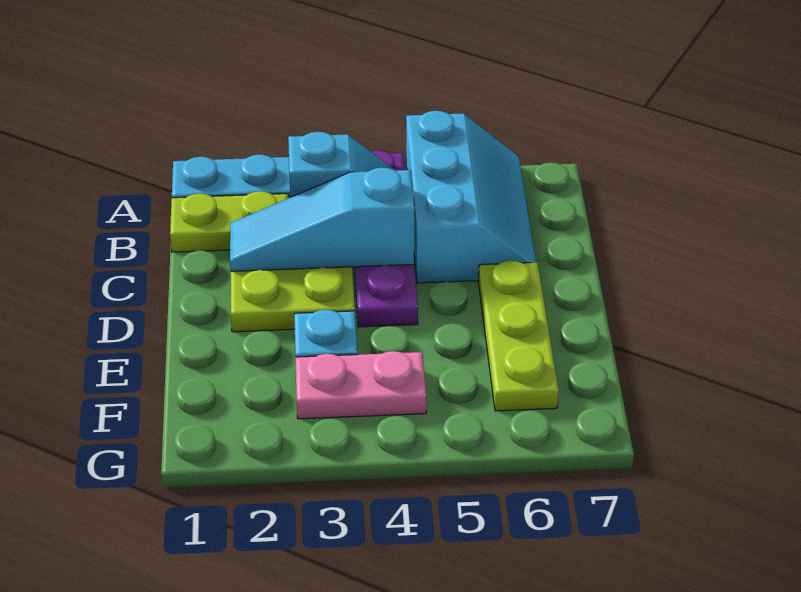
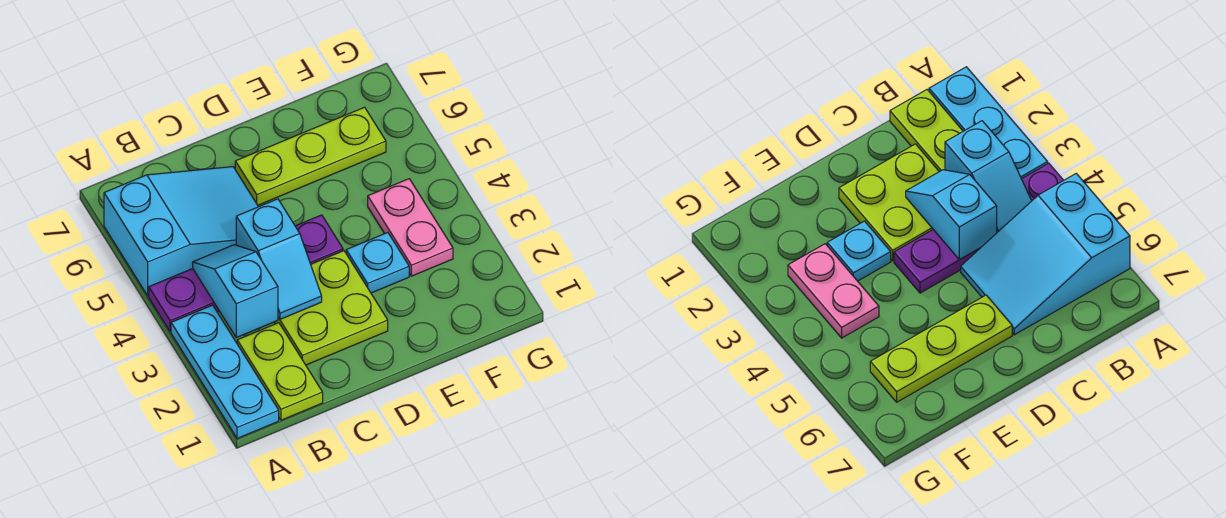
cyan slope A5:C6 level 1 top 5 -> cyan slope A5:C6 level 1 top A
cyan slope C2:C4 level 2 top 4 -> cyan slope C3:C4 level 2 top 4

